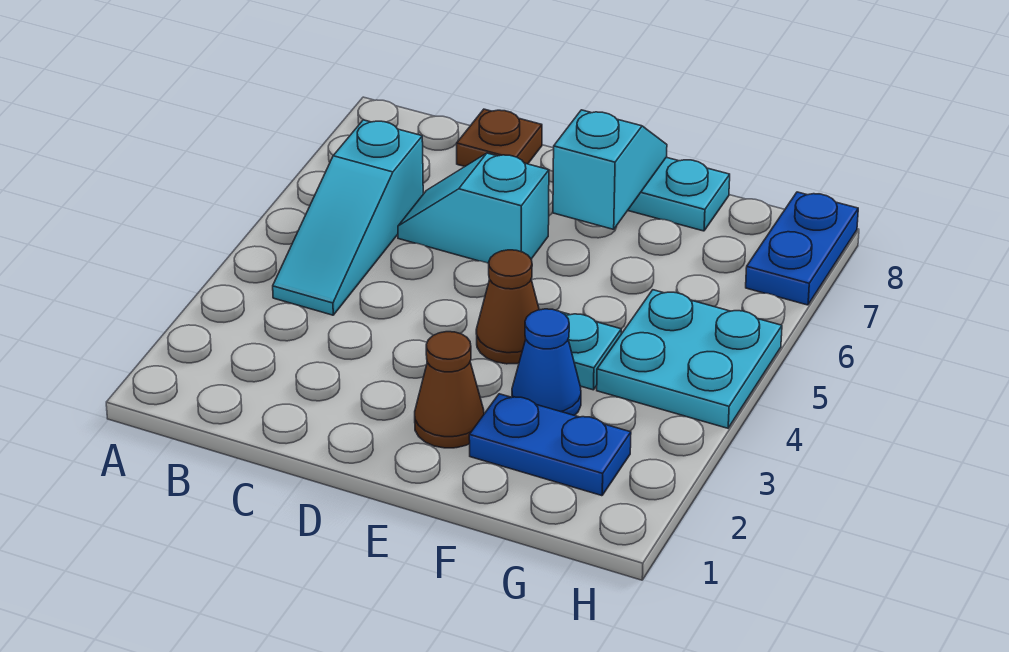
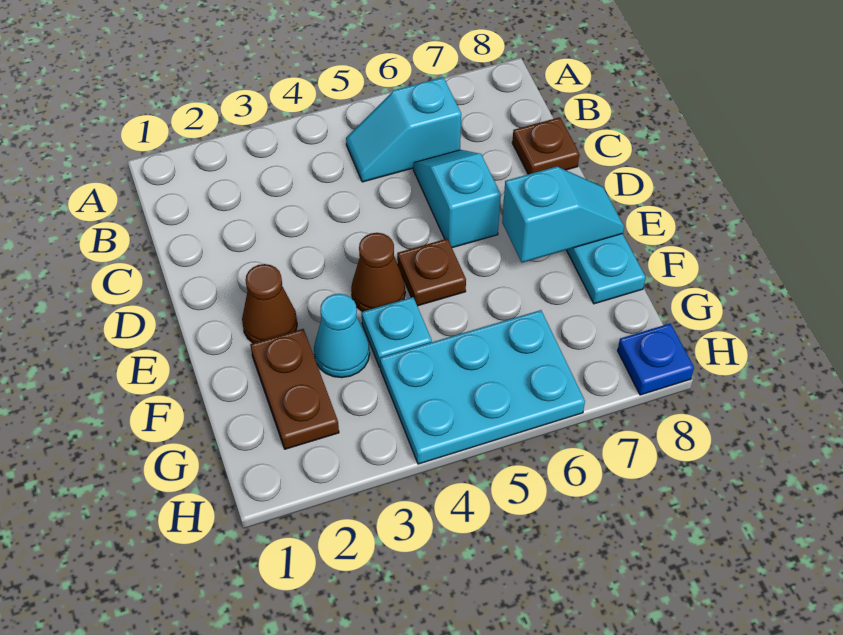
cyan slope B4:B6 level 1 top 6 -> cyan slope B5:B6 level 1 top 6
none -> brown plate E5 level 1
blue plate F2:G2 level 1 -> brown plate F2:G2 level 1
blue cone F3 level 1 -> cyan cone F3 level 1
cyan plate G4:H5 level 1 -> cyan plate G4:H6 level 1
blue plate H7:H8 level 1 -> blue plate H8 level 1

